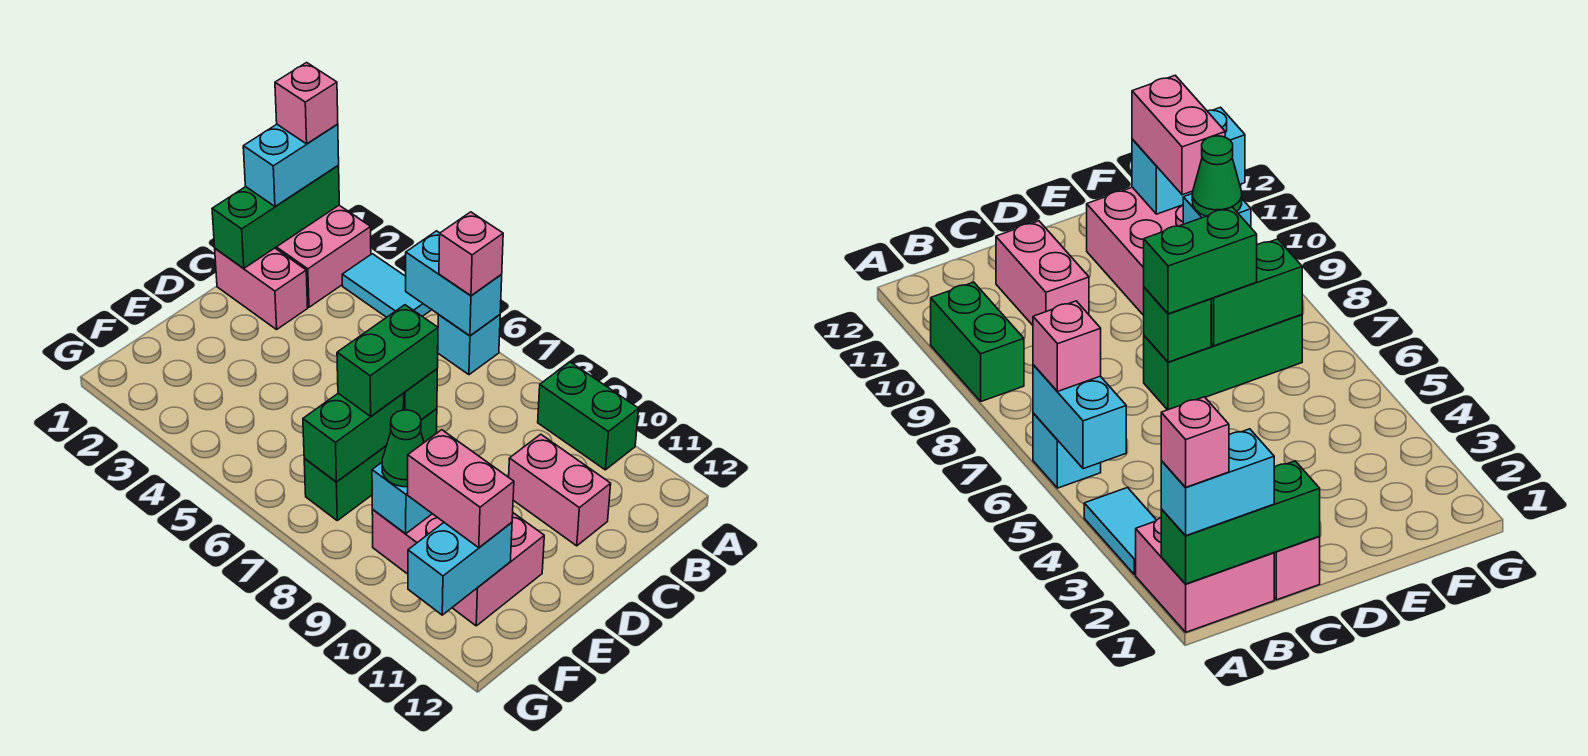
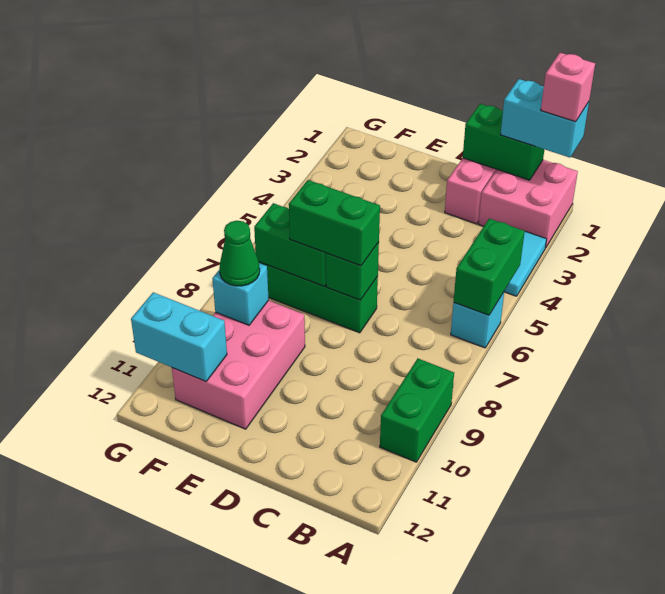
green brick A1:C1 level 2 -> green brick B1:C1 level 2
cyan brick A5:A6 level 2 -> green brick A5:A6 level 2
pink brick A6 level 3 -> none
pink brick C10:C11 level 1 -> none
pink brick F10:F11 level 3 -> none

